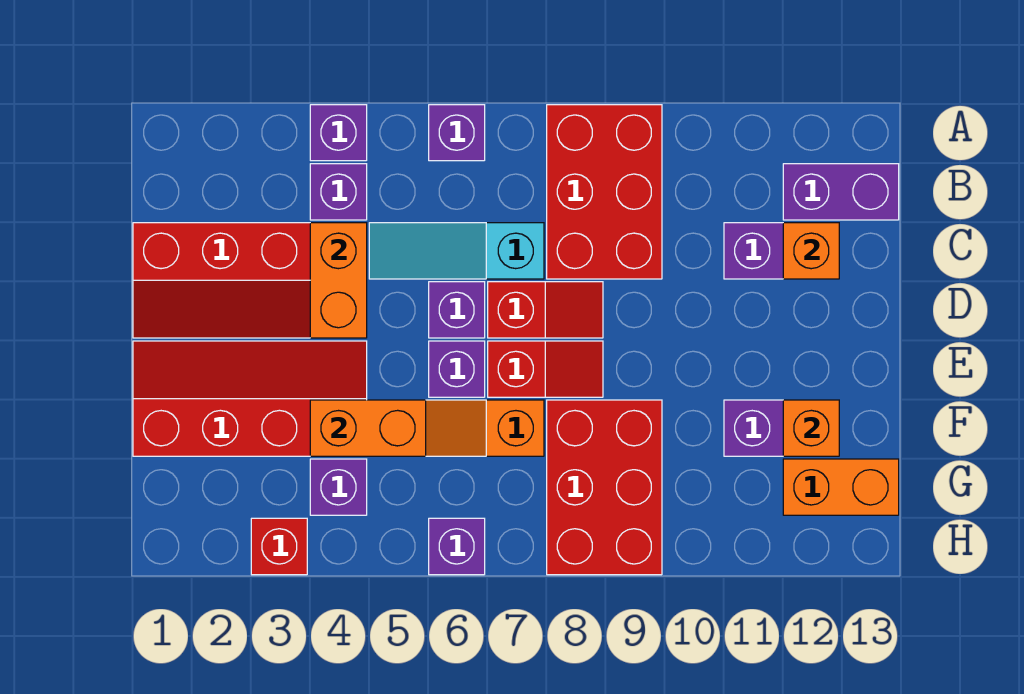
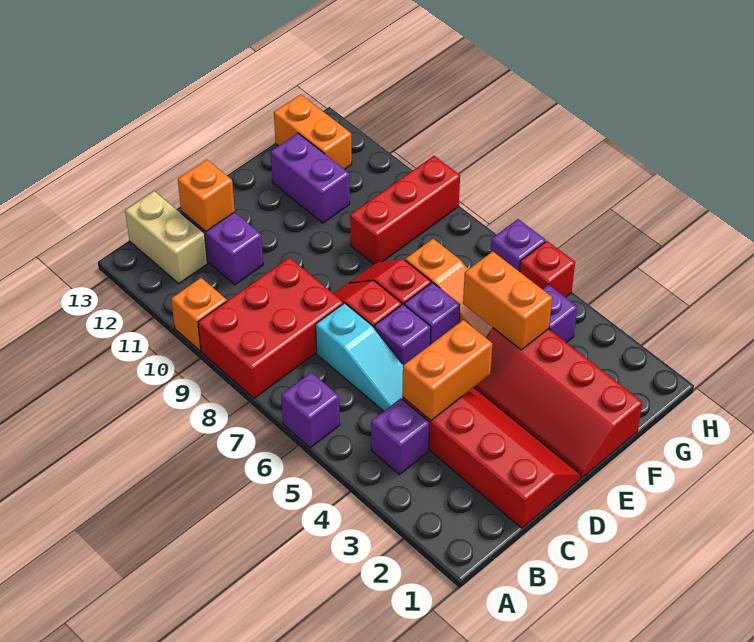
purple brick A4 level 1 -> none
purple brick B12:B13 level 1 -> tan brick B12:B13 level 1
red brick F8:H9 level 1 -> red brick F9:H9 level 1
orange brick F12 level 2 -> orange brick A10 level 1
red brick H3 level 1 -> red brick H5 level 1

